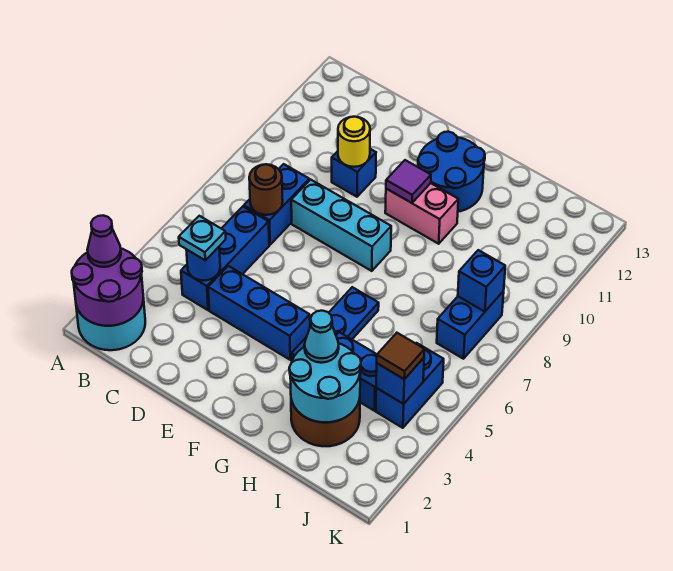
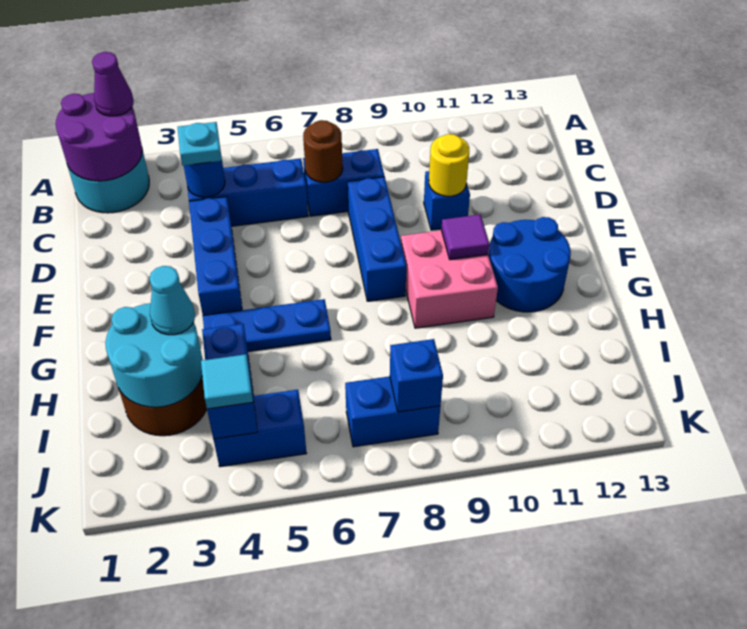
cyan brick D8:F8 level 1 -> blue brick D8:F8 level 1
pink brick F10:G10 level 1 -> pink brick F9:G10 level 1
brown tile J4 level 3 -> cyan tile J4 level 3

